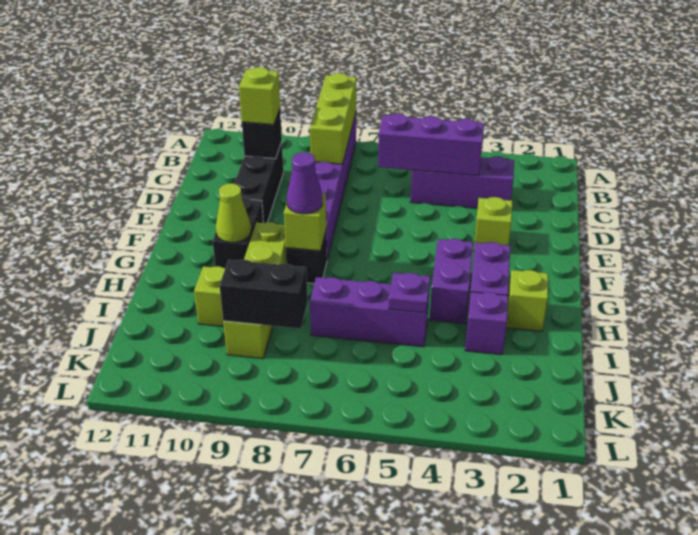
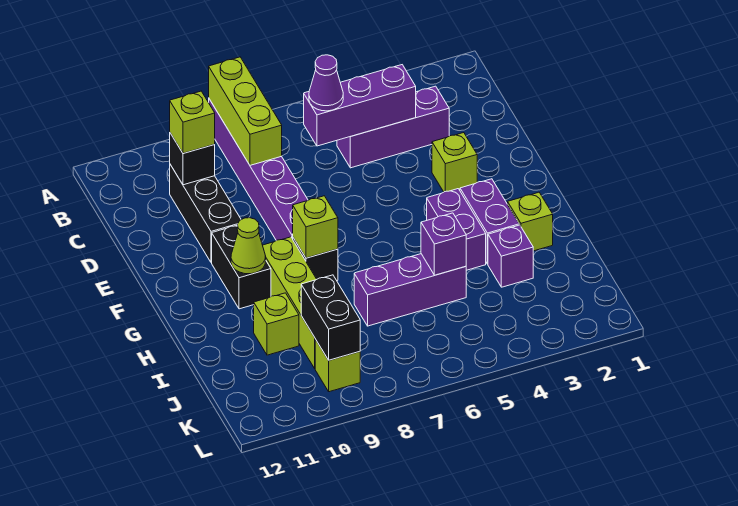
purple cone G8 level 3 -> purple cone C6 level 3
purple plate I5 level 2 -> purple brick I5 level 2
black brick J8:J9 level 2 -> black brick J9:K9 level 2
none -> lime brick K9 level 1

